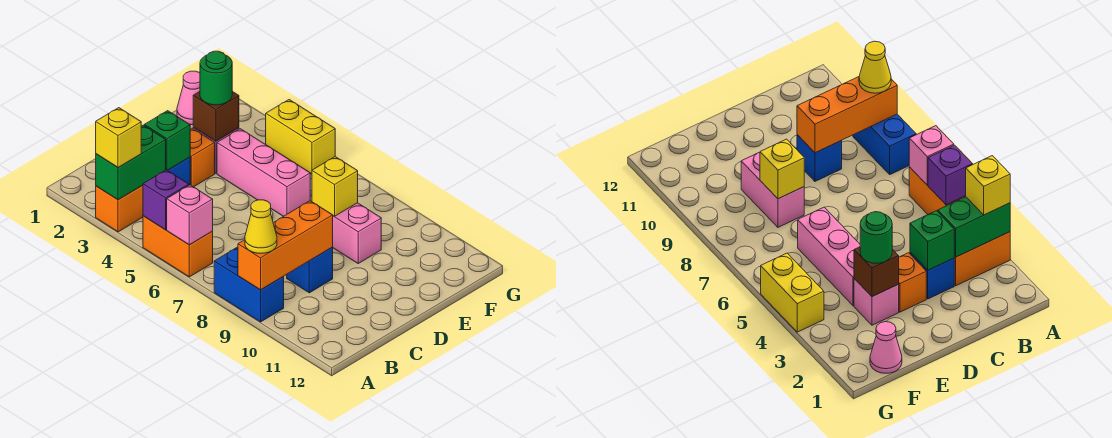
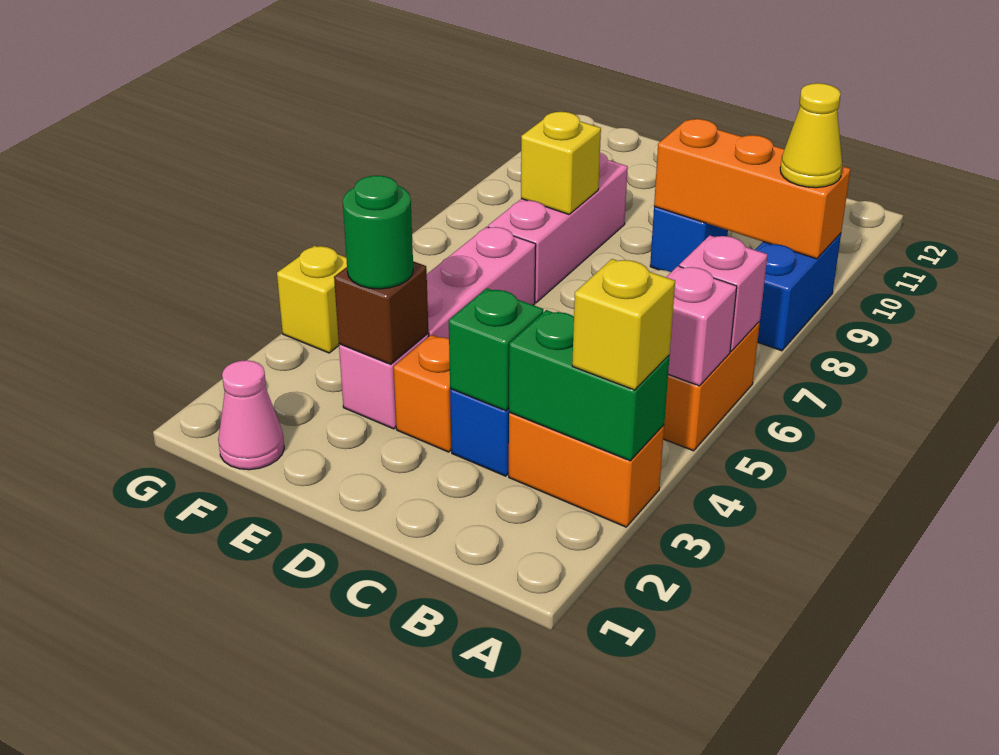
purple brick A5 level 2 -> pink brick A5 level 2
pink brick E8:E9 level 1 -> pink brick E7:E9 level 1
yellow brick G4:G5 level 1 -> yellow brick G4 level 1

